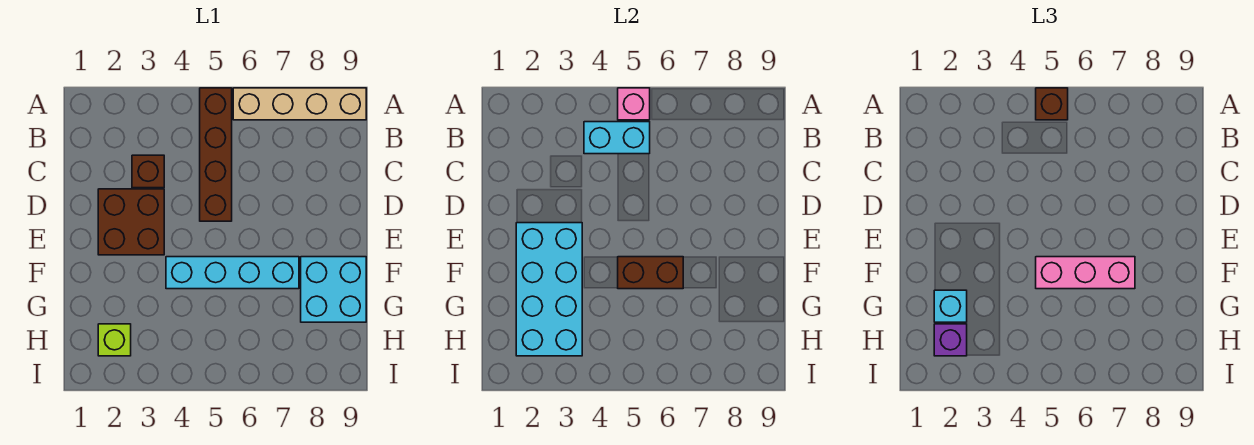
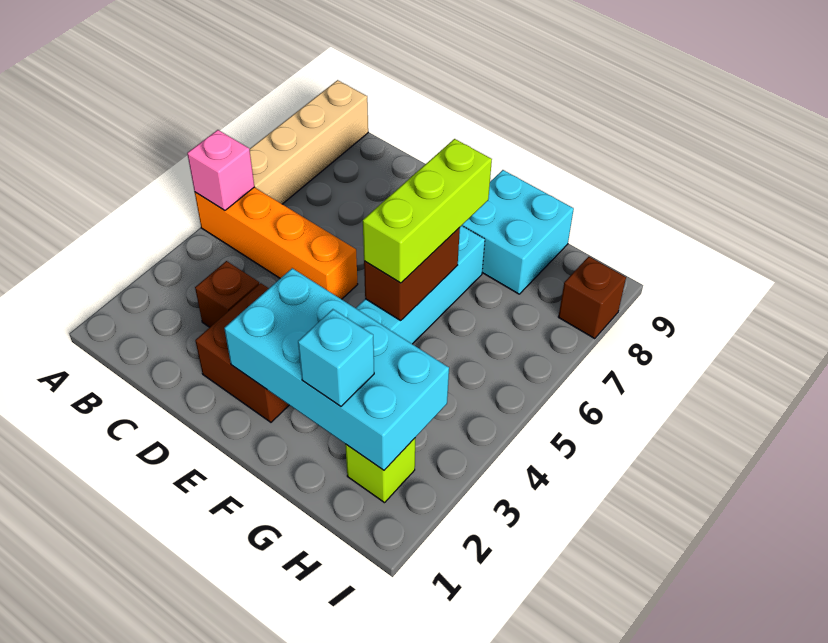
brown brick A5:D5 level 1 -> orange brick A5:D5 level 1
brown brick A5 level 3 -> brown brick I8 level 1
cyan brick B4:B5 level 2 -> none
pink brick F5:F7 level 3 -> lime brick F5:F7 level 3
purple brick H2 level 3 -> none

